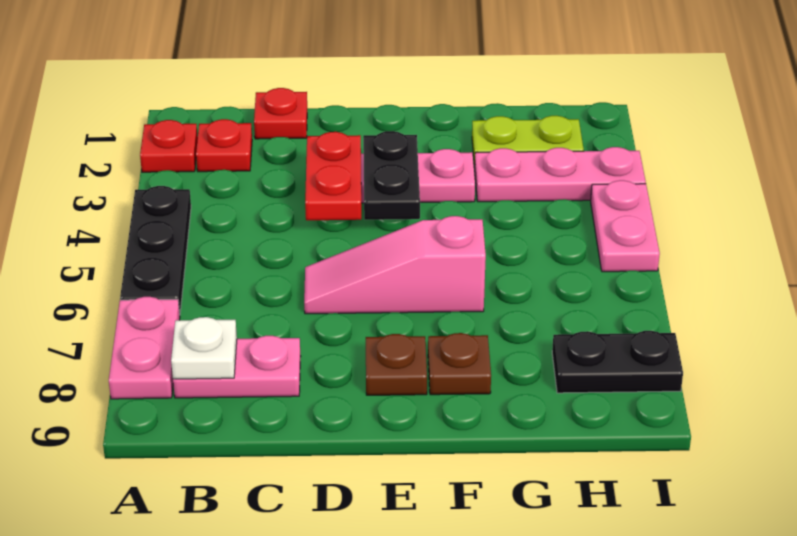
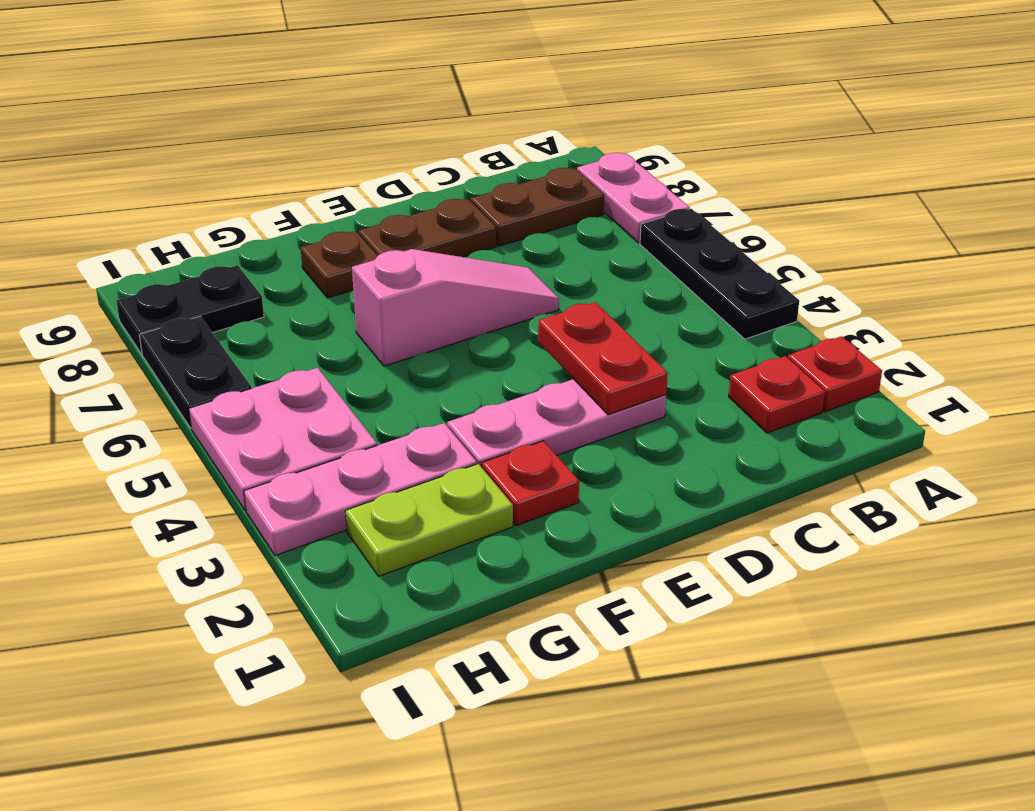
pink plate B8:C8 level 1 -> brown plate B8:C8 level 1
white plate B8 level 2 -> none
red plate C1 level 1 -> red plate F2 level 1
black plate E3:E4 level 2 -> black plate I6:I7 level 1
brown plate E8 level 1 -> brown plate D8:E8 level 1
pink plate I4:I5 level 1 -> pink plate H4:I5 level 1

